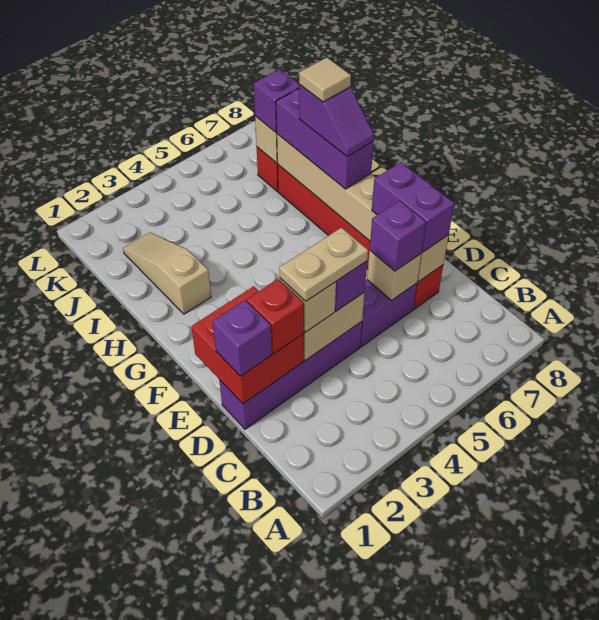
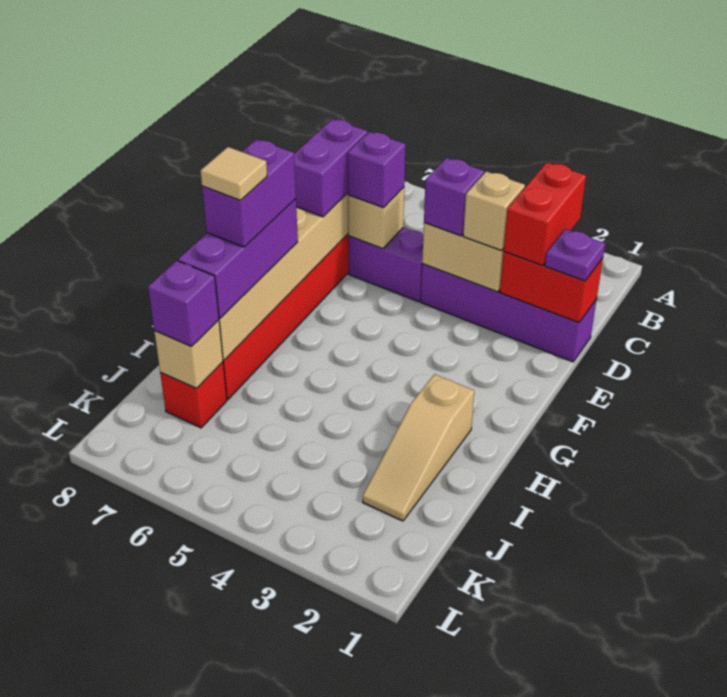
red brick D1:E2 level 2 -> red brick D1:D2 level 2
purple brick D1 level 3 -> purple plate D1 level 3
red brick D2 level 3 -> red brick C2:D2 level 3
tan plate D3:D4 level 4 -> none
purple slope G7:H7 level 4 top H -> purple brick G7:H7 level 4

